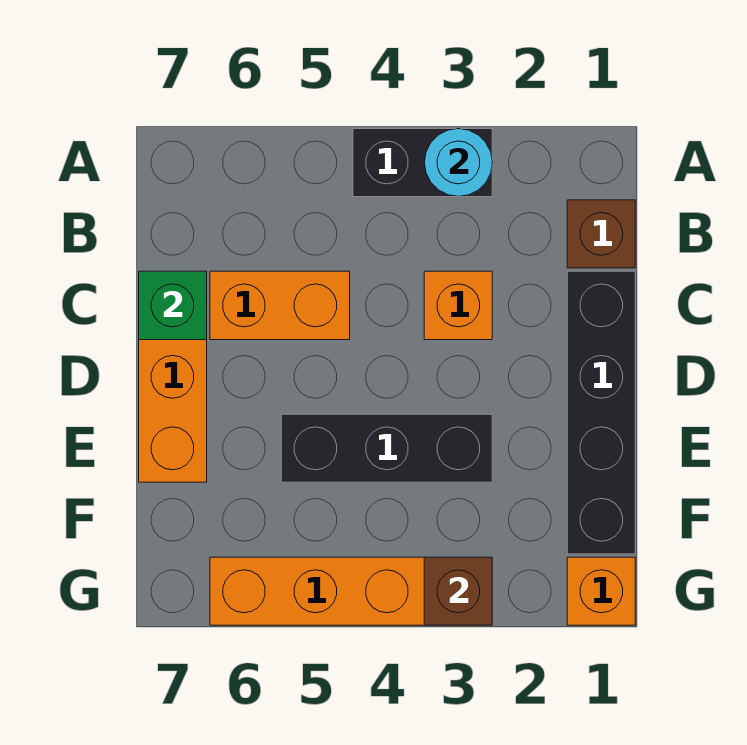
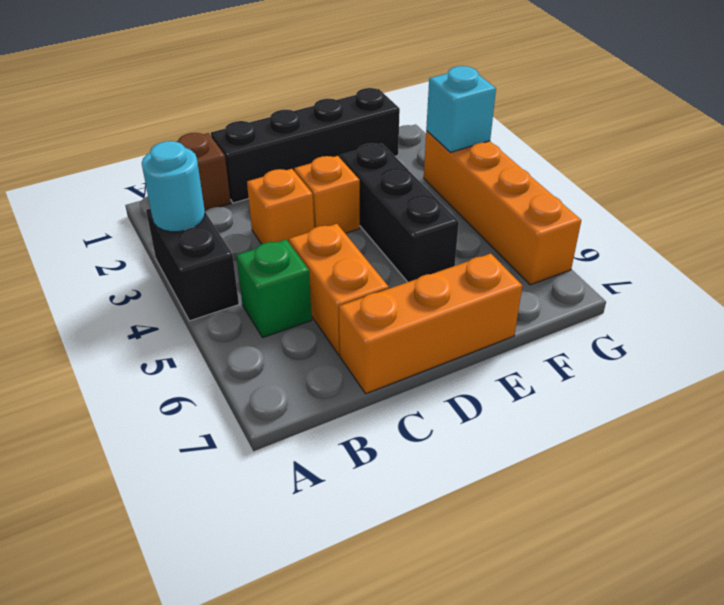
green brick C7 level 2 -> green brick B5 level 1
orange brick G1 level 1 -> orange brick D3 level 1
brown brick G3 level 2 -> cyan brick G3 level 2

